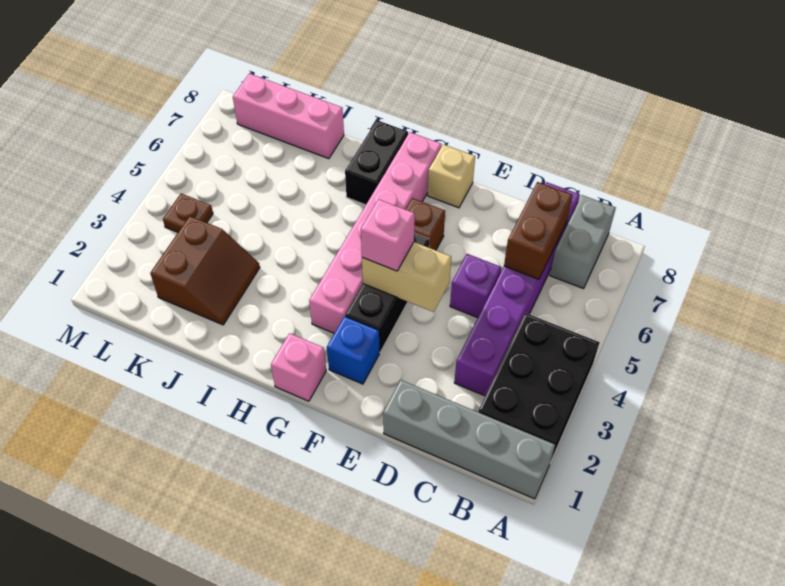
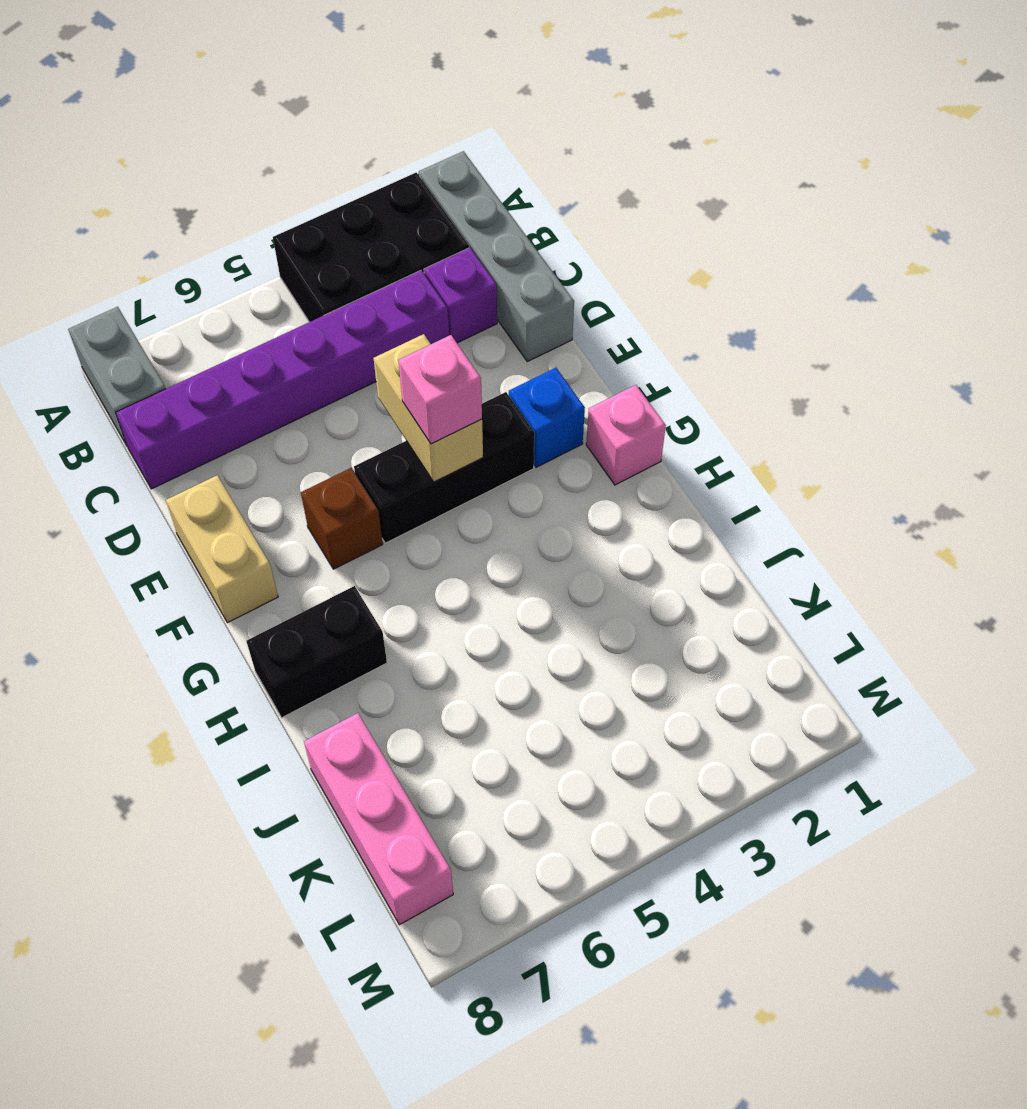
grey brick B7:B8 level 1 -> grey brick A8:B8 level 1
brown brick C6:C7 level 2 -> none
purple brick D5 level 1 -> purple brick C2 level 1
tan brick F8 level 1 -> tan brick E8:F8 level 1
pink brick G3:G8 level 1 -> none
brown slope J2:K3 level 1 top K -> none
brown plate L4 level 1 -> none

